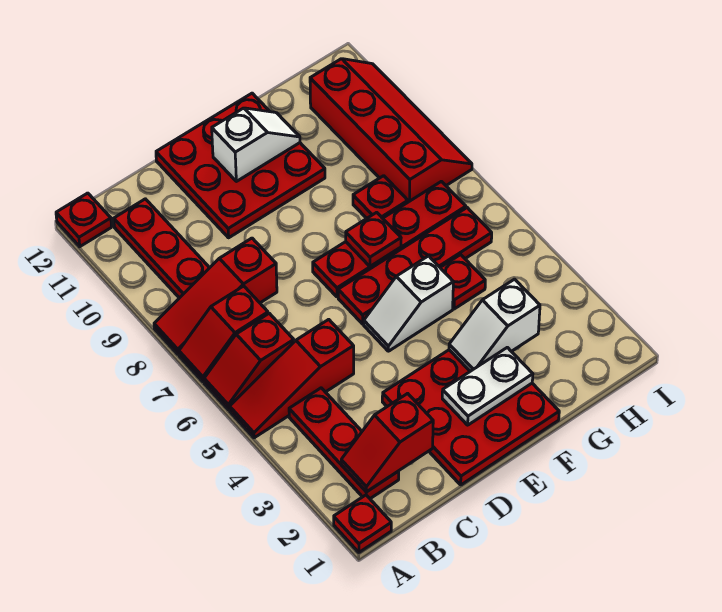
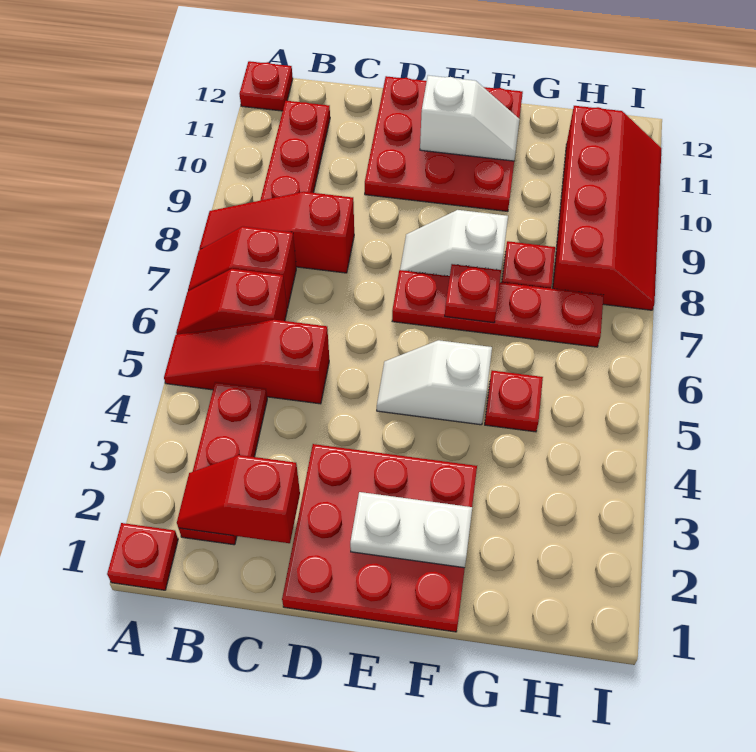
red plate E6:H6 level 1 -> none
white slope F3:G3 level 2 top G -> white slope E8:F8 level 1 top F

